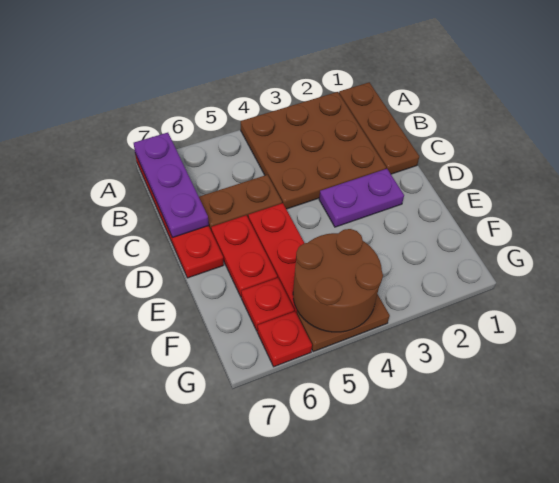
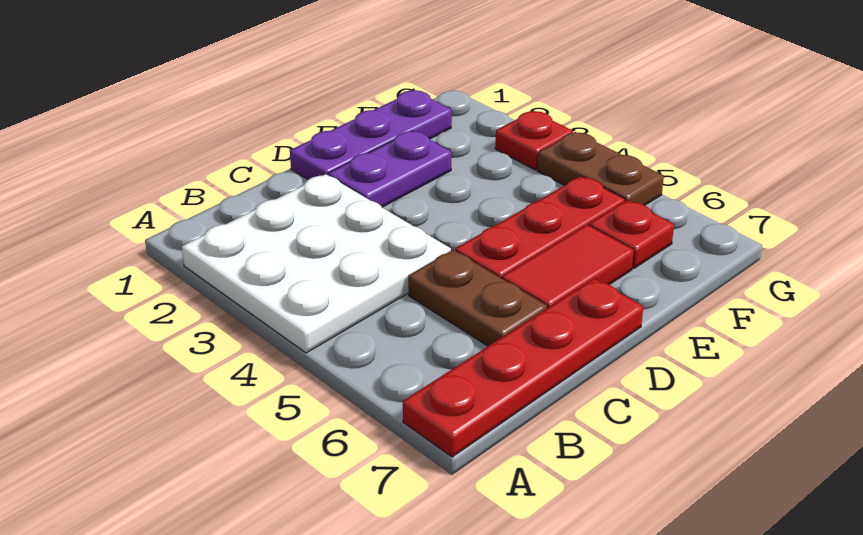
brown plate A1:C1 level 1 -> none
brown plate A2:C4 level 1 -> white plate A2:C4 level 1
purple plate A7:C7 level 2 -> purple plate D1:F1 level 1
purple plate D2:D3 level 1 -> purple plate D2:E2 level 1
red plate D6:E6 level 1 -> red tile D6:E6 level 1
brown round brick F4:G5 level 2 -> none
red plate G6 level 1 -> red plate G3 level 1

